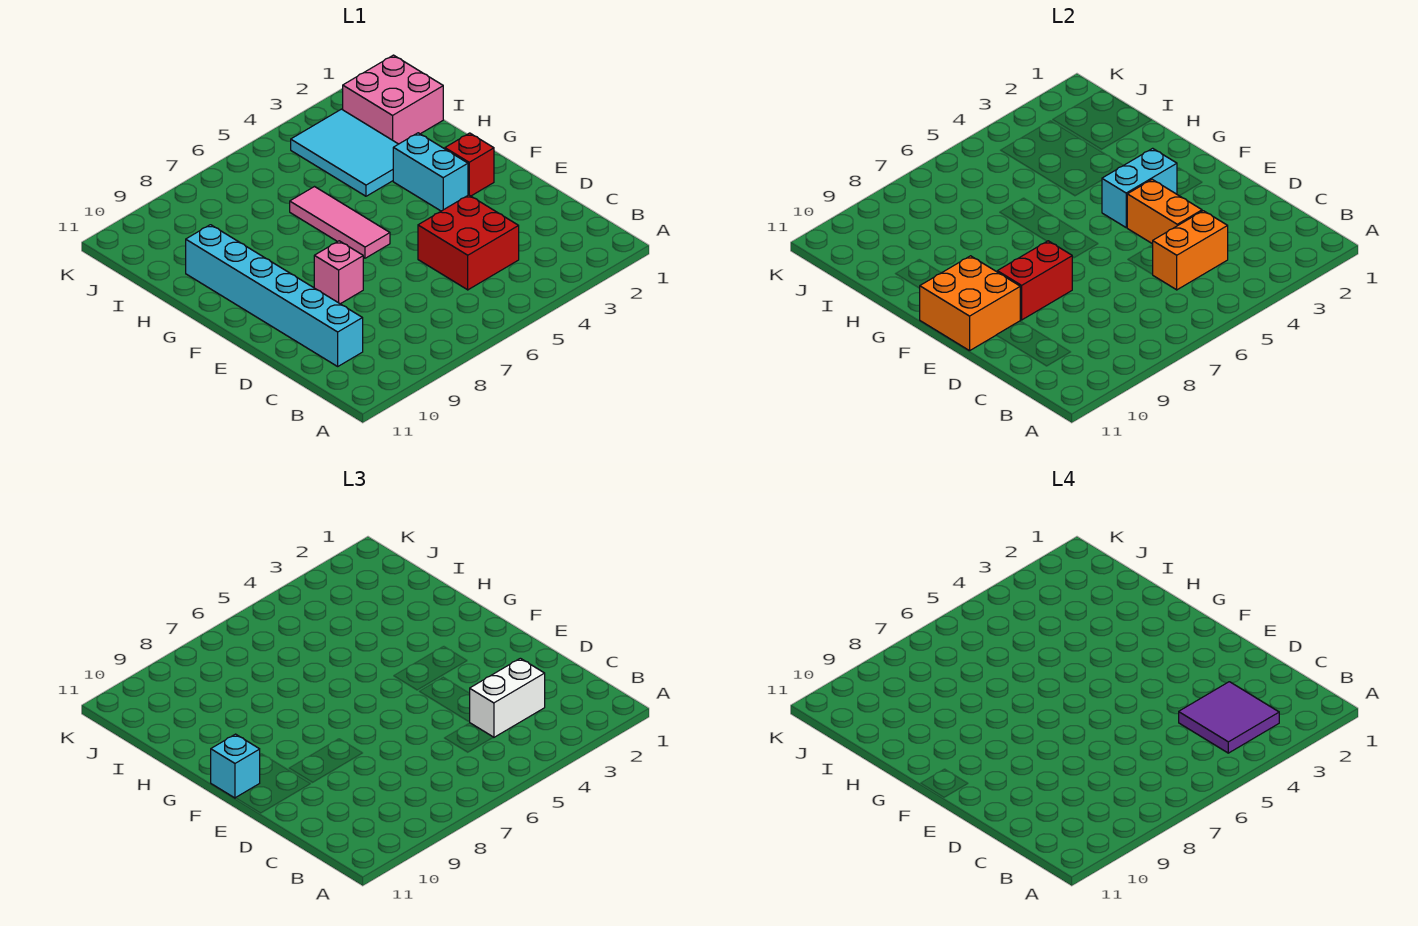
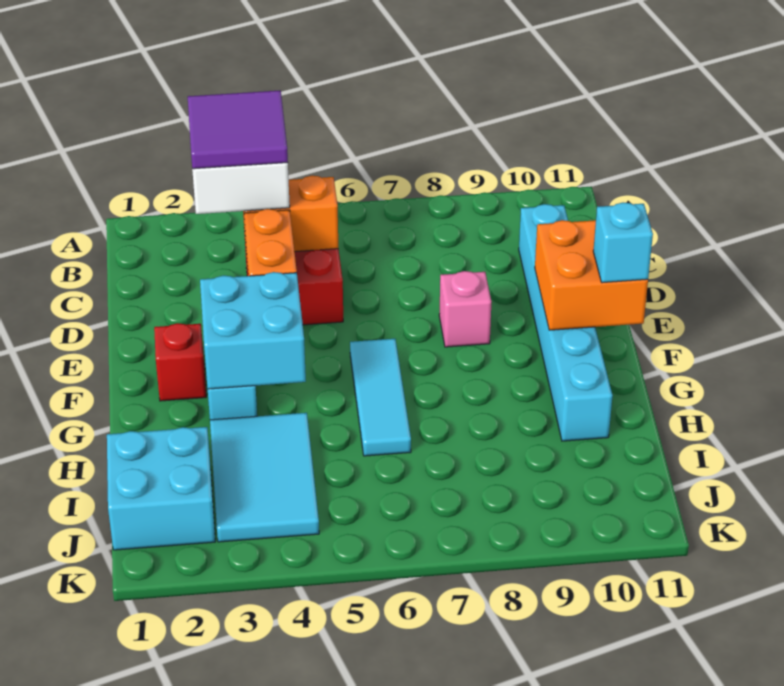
red brick E8:E9 level 2 -> none
cyan brick F3:F4 level 2 -> cyan brick F3:G4 level 2
pink tile F6:H6 level 1 -> cyan tile F6:H6 level 1
pink brick I1:J2 level 1 -> cyan brick I1:J2 level 1

